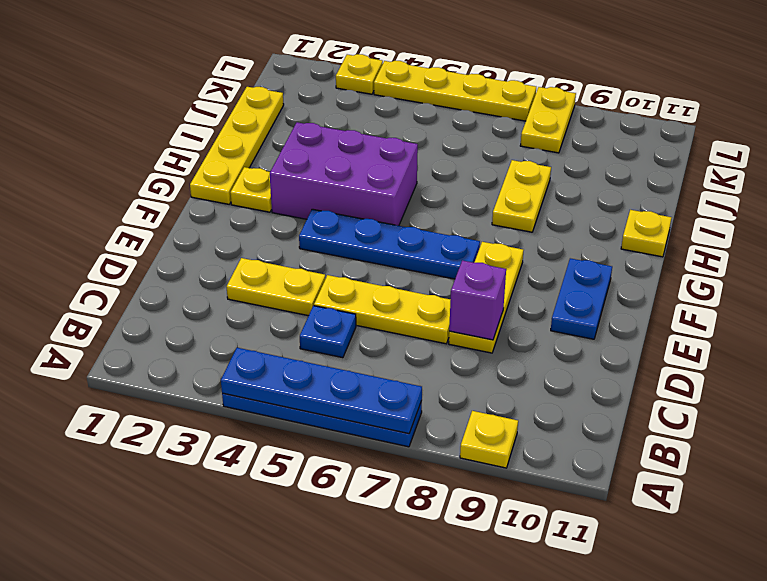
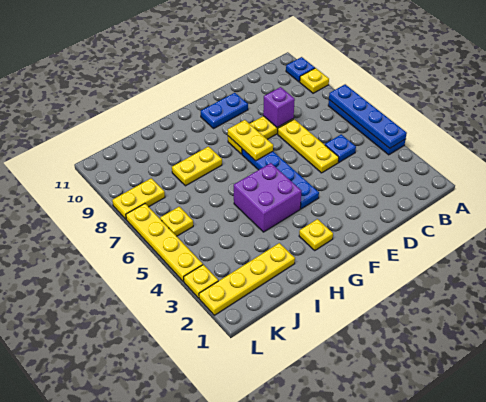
none -> blue plate A10 level 1
yellow plate D3:D4 level 1 -> yellow plate F7:F8 level 2
yellow plate G1:J1 level 1 -> yellow plate I2:L2 level 1
purple brick G3:H5 level 1 -> purple brick G4:H5 level 1
yellow plate H11 level 1 -> yellow plate K6 level 1

